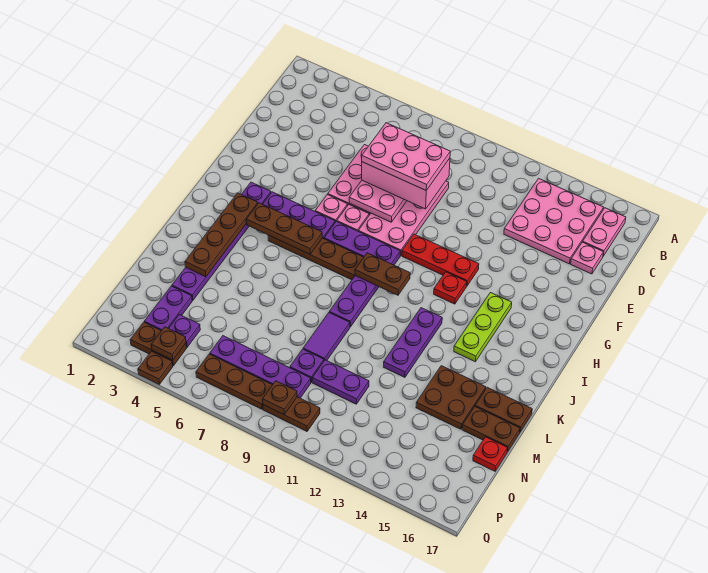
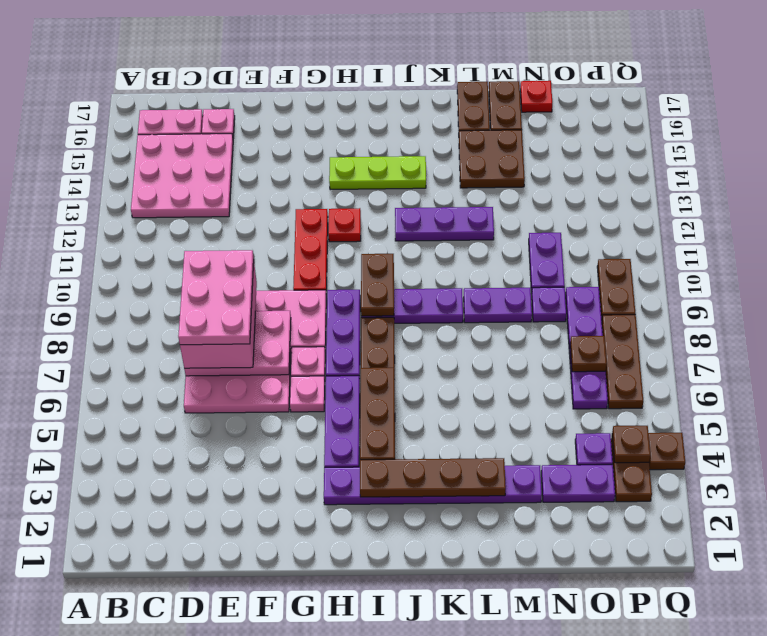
purple tile L9:M9 level 1 -> purple plate L9:M9 level 1
brown plate P9 level 2 -> brown plate O7 level 2

